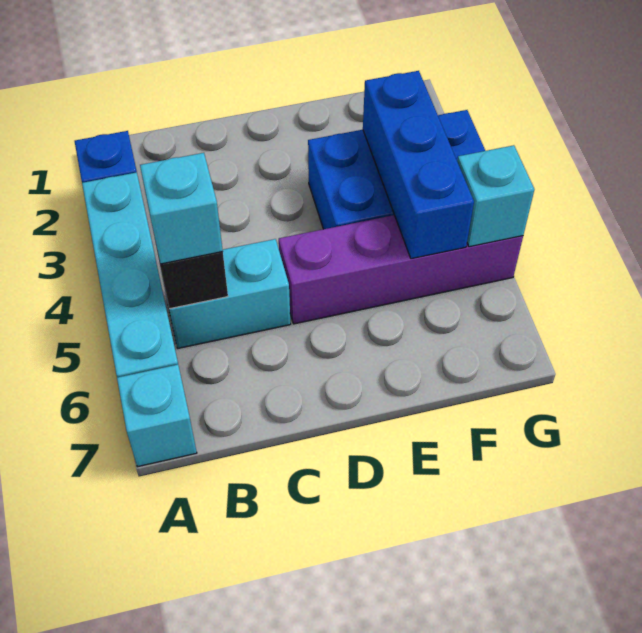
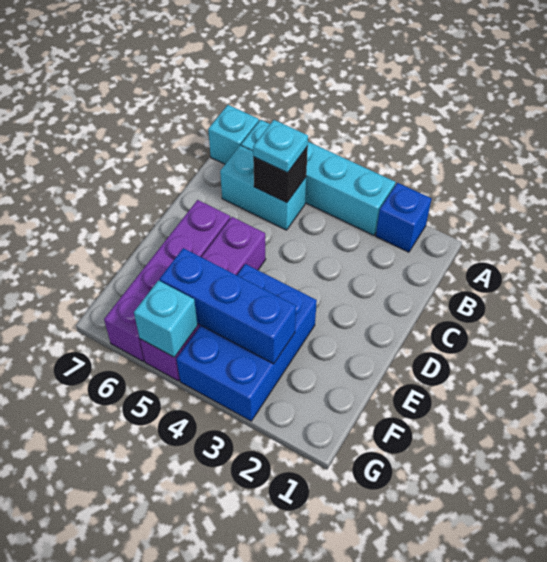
cyan brick B5:C5 level 1 -> cyan brick B5:B6 level 1
cyan brick B5 level 3 -> cyan plate B5 level 3
none -> purple brick D6:G6 level 1

